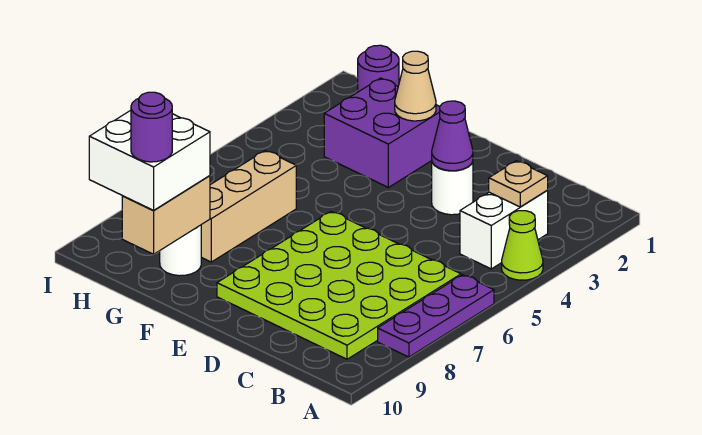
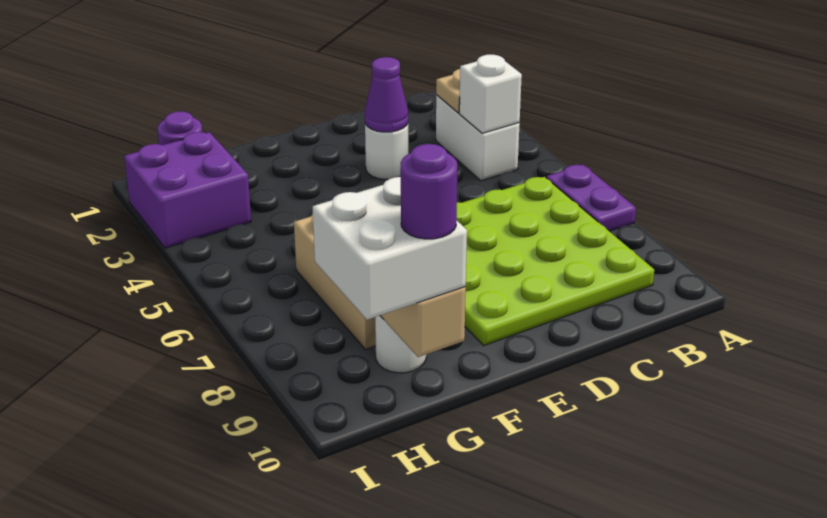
lime cone A4 level 1 -> none
purple plate A6:A8 level 1 -> purple plate A6:A7 level 1
none -> white brick B4 level 2
purple brick F2:G3 level 1 -> purple brick H2:I3 level 1
tan cone F2 level 2 -> none

